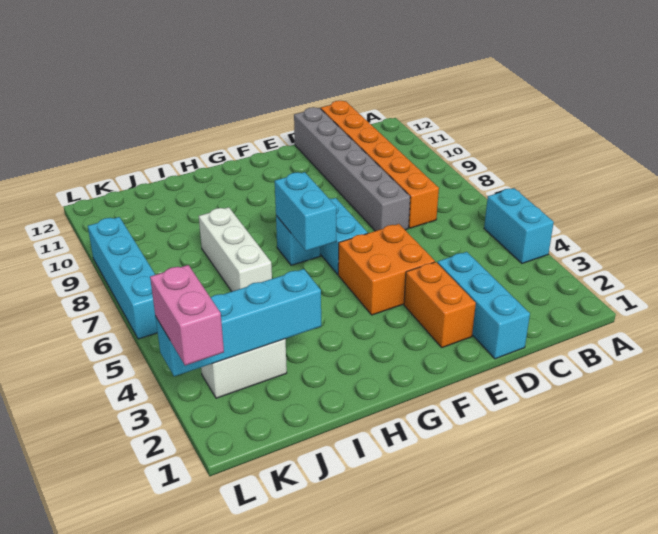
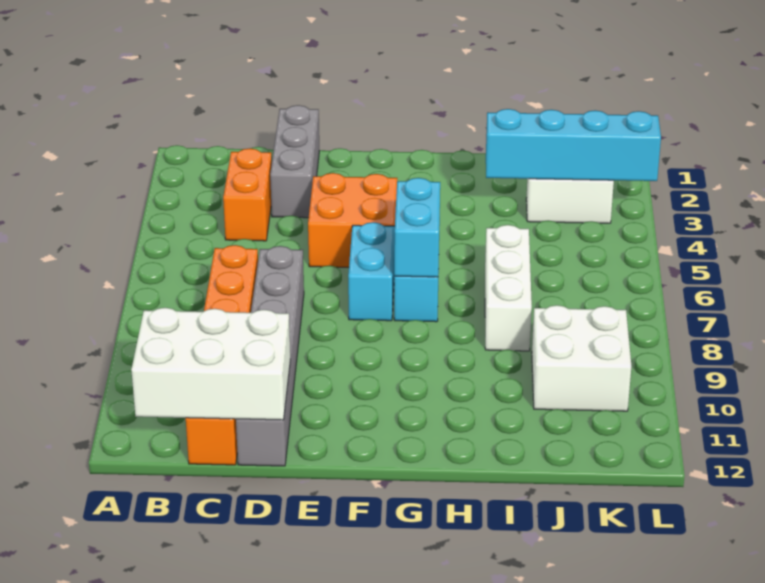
cyan brick A4:A5 level 1 -> none
none -> white brick B11:D12 level 2
cyan brick D1:D3 level 1 -> grey brick D1:D3 level 1
orange brick E2:E3 level 1 -> orange brick C3:C4 level 1
none -> white brick J9:K10 level 1
pink brick L2:L3 level 3 -> none
cyan brick L6:L9 level 1 -> none

